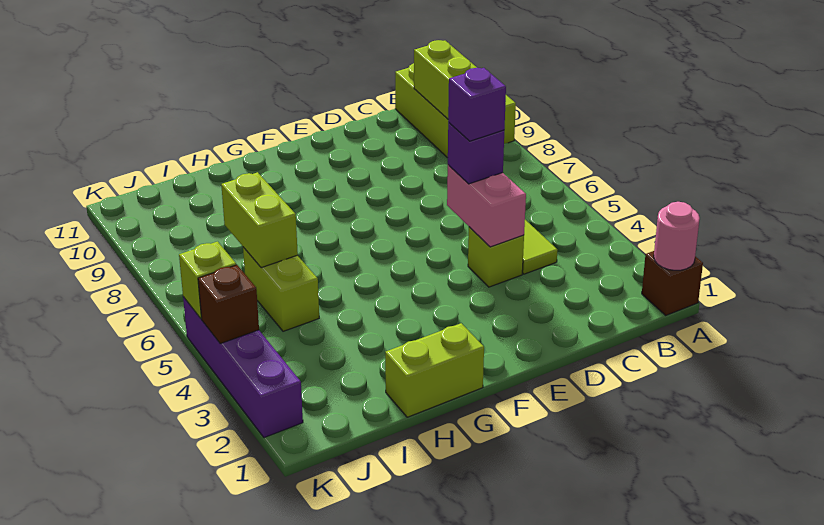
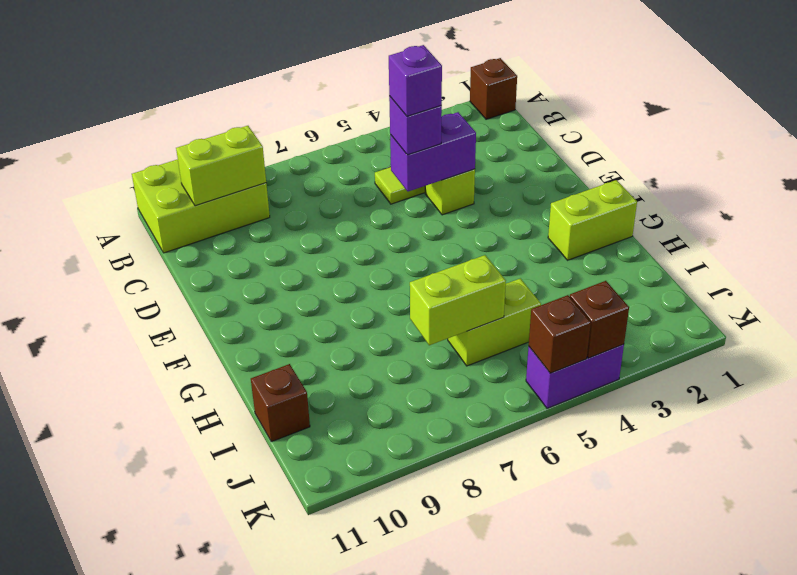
pink round brick A1 level 2 -> none
pink brick D4:D5 level 2 -> purple brick D4:D5 level 2
lime brick G1:H1 level 1 -> lime brick G1:G2 level 1
none -> brown brick I11 level 1
purple brick K2:K5 level 1 -> purple brick K4:K5 level 1
lime brick K5 level 2 -> brown brick K5 level 2

